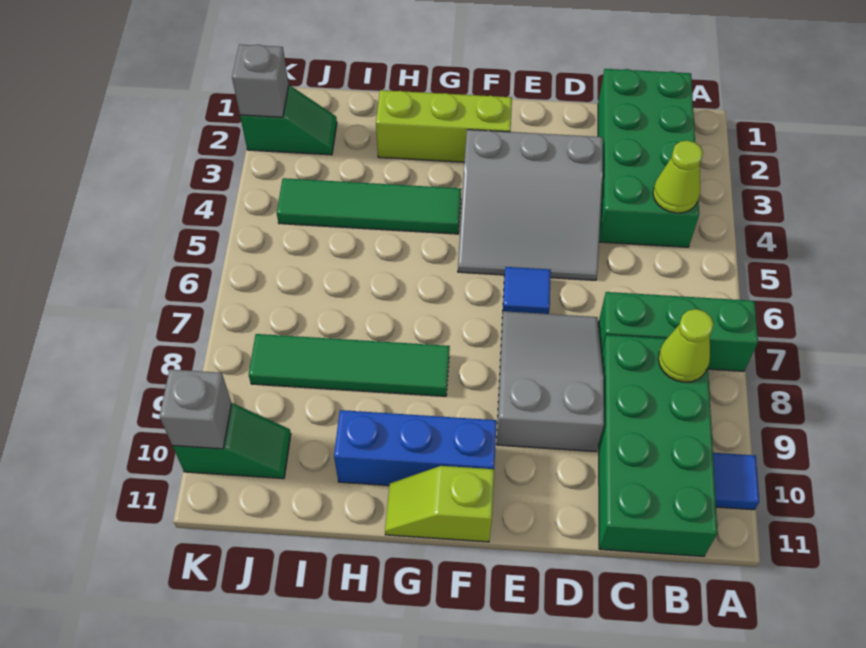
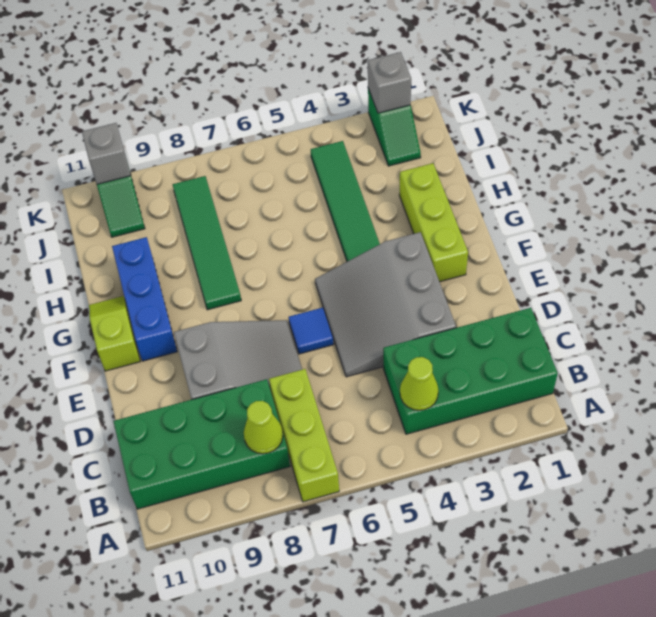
green brick A7:C7 level 1 -> lime brick A7:C7 level 1
blue tile A10 level 1 -> none

